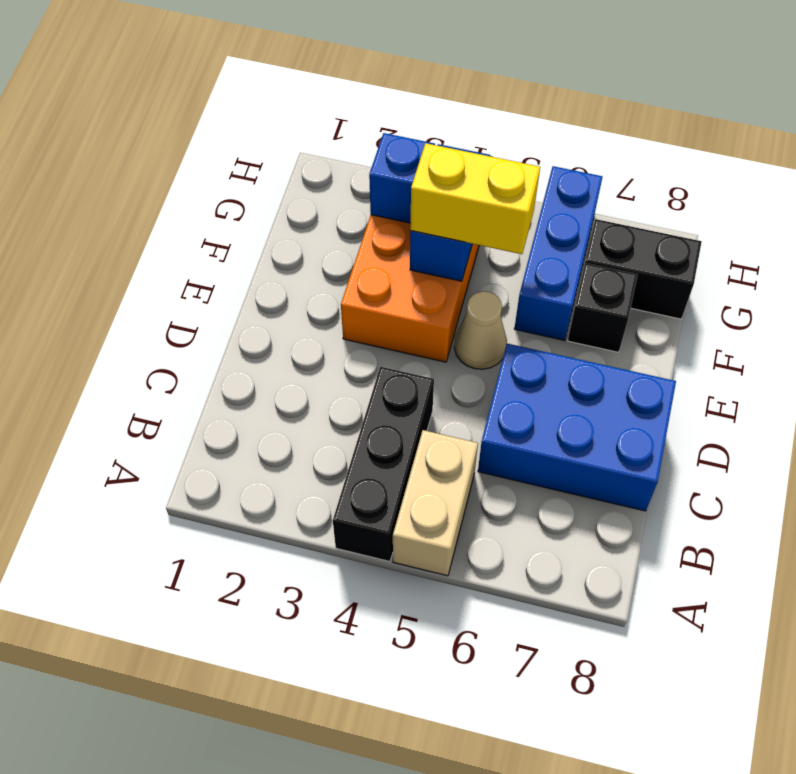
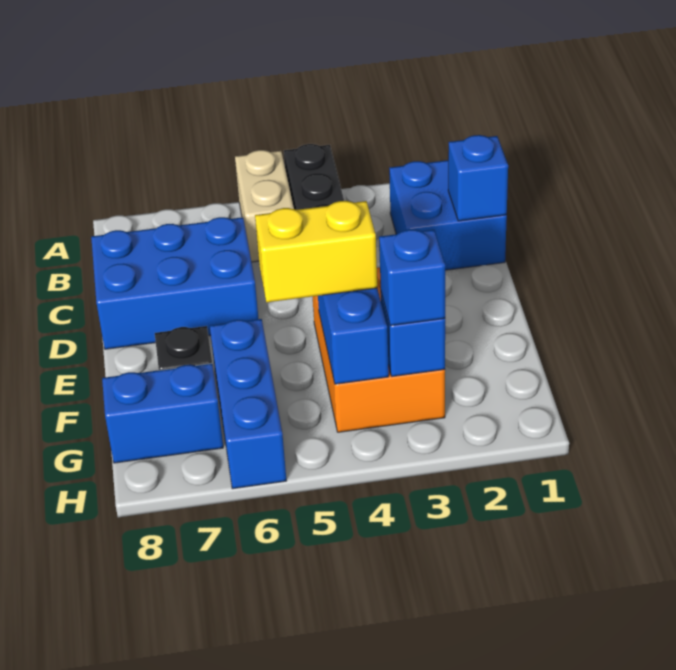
none -> blue brick B1:C2 level 1
none -> blue brick C1 level 2
tan cone E5 level 1 -> none
none -> blue brick G3 level 3
black brick G7:G8 level 1 -> blue brick G7:G8 level 1

